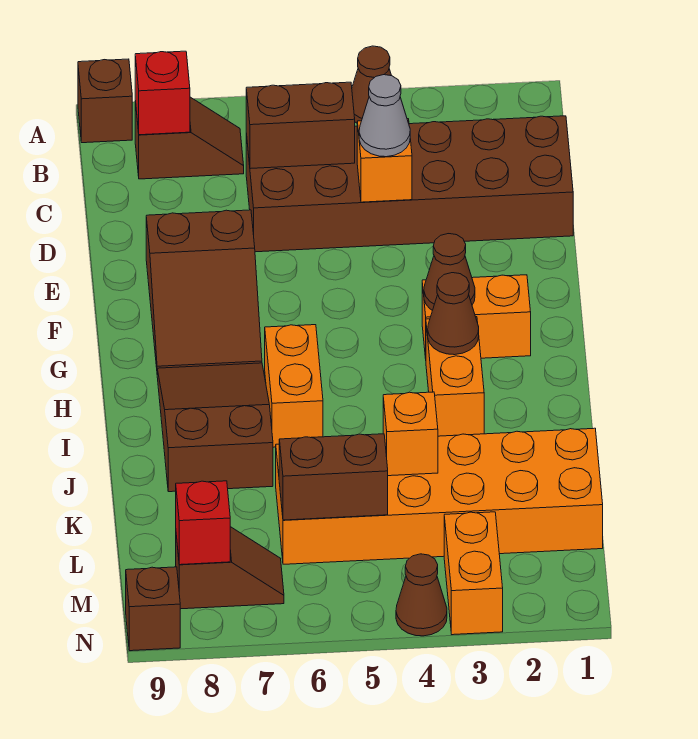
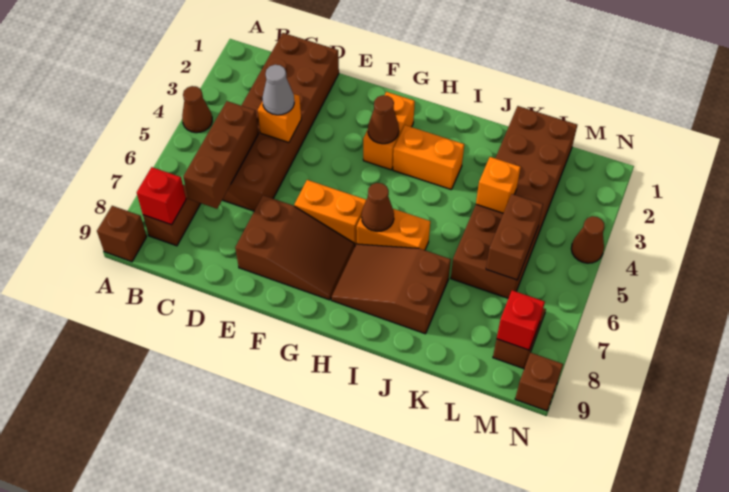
brown brick C5:C6 level 2 -> brown brick C5:C7 level 2
brown cone H3 level 2 -> brown cone H6 level 2
orange brick K1:L6 level 1 -> brown brick K1:L6 level 1
orange brick M3:N3 level 1 -> orange brick F6:G6 level 1

